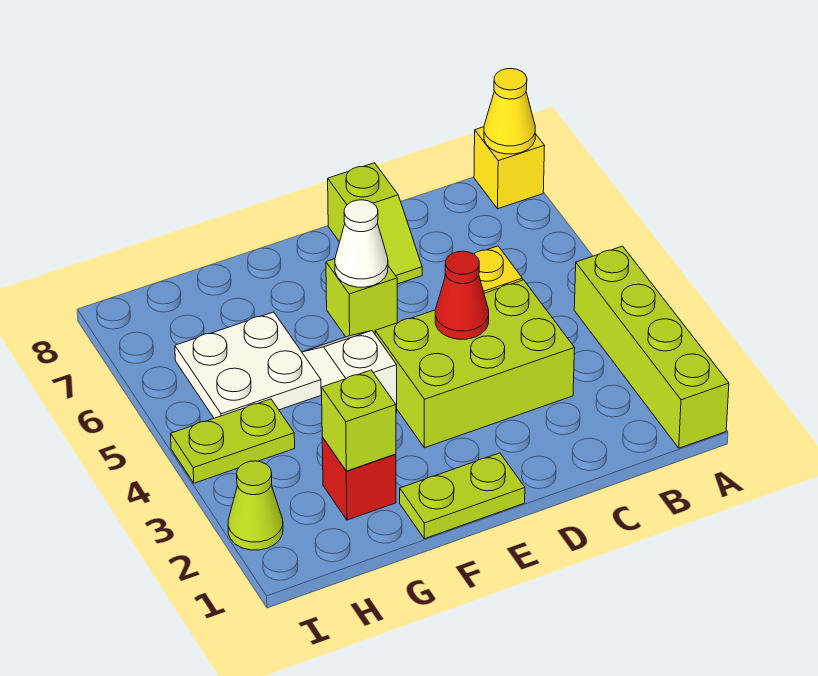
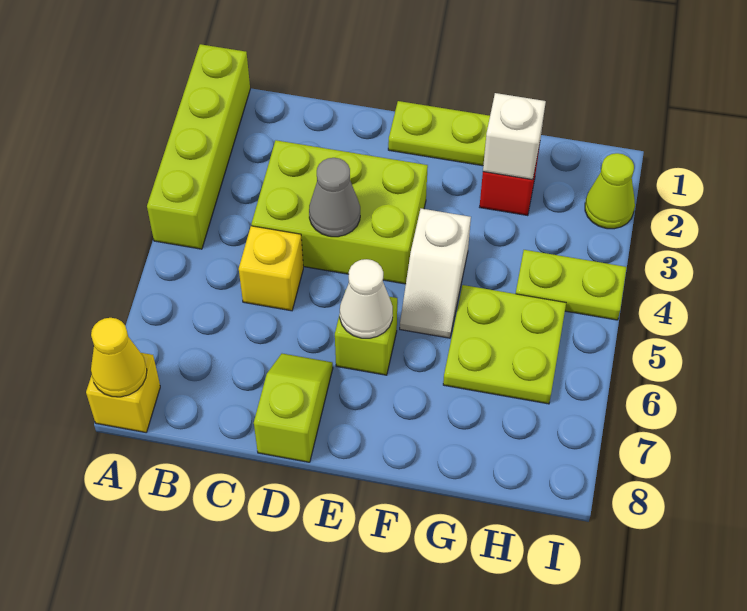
red cone D4 level 2 -> grey cone D4 level 2
lime brick G2 level 2 -> white brick G2 level 2
white plate G5:H6 level 1 -> lime plate G5:H6 level 1

